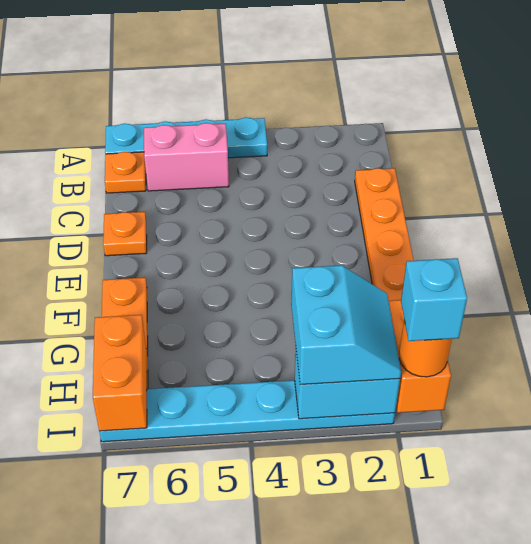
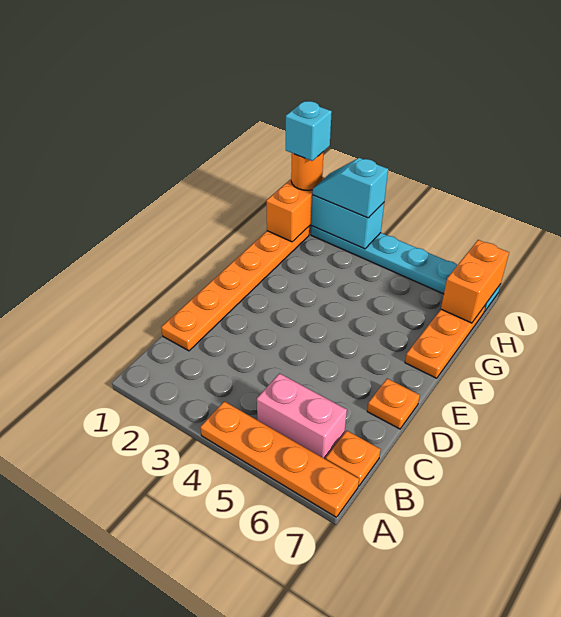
cyan plate A4:A7 level 1 -> orange plate A4:A7 level 1
cyan slope H2:I3 level 3 top 3 -> cyan slope I2:I3 level 3 top 3

